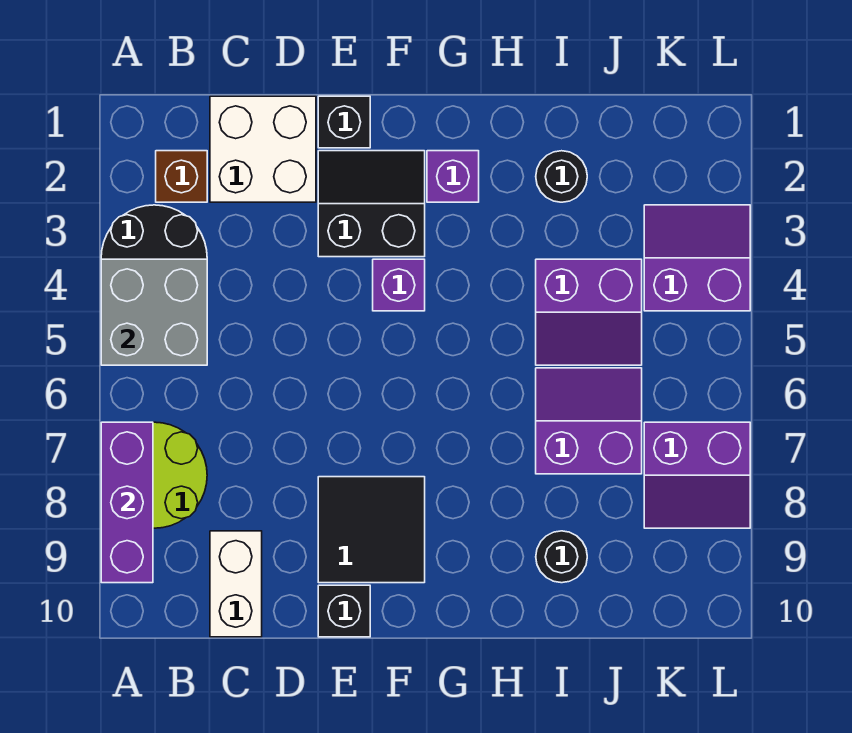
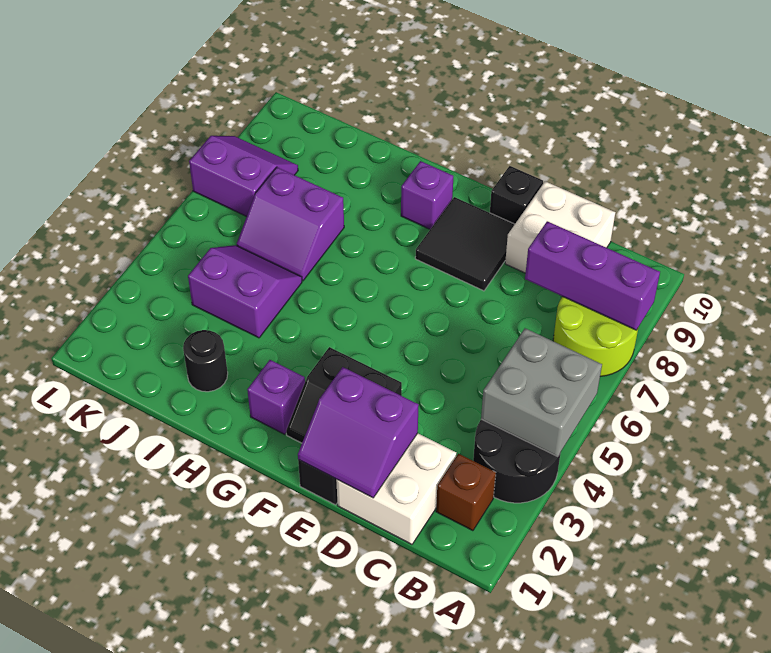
purple brick A7:A9 level 2 -> purple brick A8:C8 level 2
white brick C9:C10 level 1 -> white brick C9:D10 level 1
purple brick F4 level 1 -> purple brick G9 level 1
black round brick I9 level 1 -> none
purple slope K3:L4 level 1 top 4 -> purple slope D1:E2 level 2 top 2

